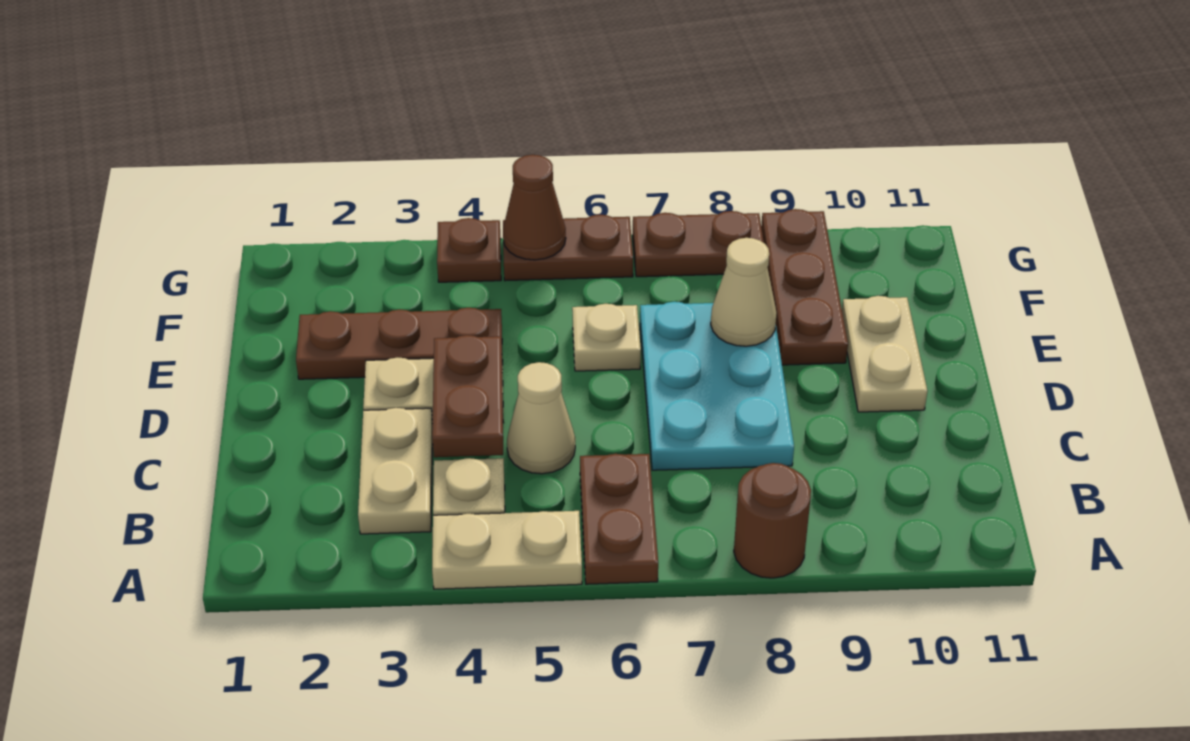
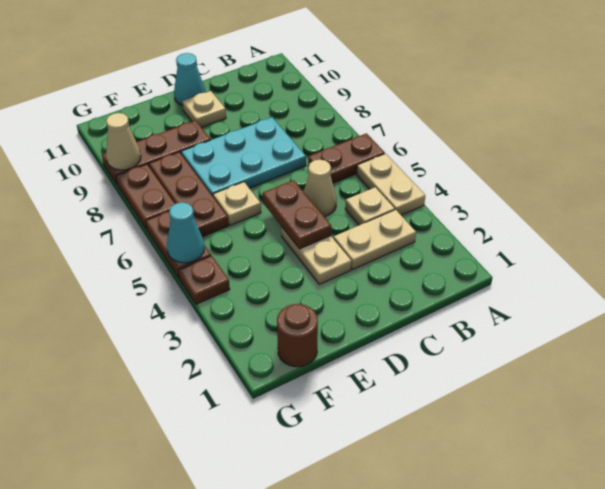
brown round brick A8 level 1 -> brown round brick F1 level 1
brown plate C4:D4 level 2 -> brown plate D4:D5 level 2
tan plate D10:E10 level 1 -> tan plate D10 level 1
none -> cyan cone D11 level 1
brown plate E2:E4 level 1 -> brown plate F6:F8 level 1
tan cone E8 level 2 -> tan cone G9 level 2
brown cone G5 level 2 -> cyan cone G5 level 2

